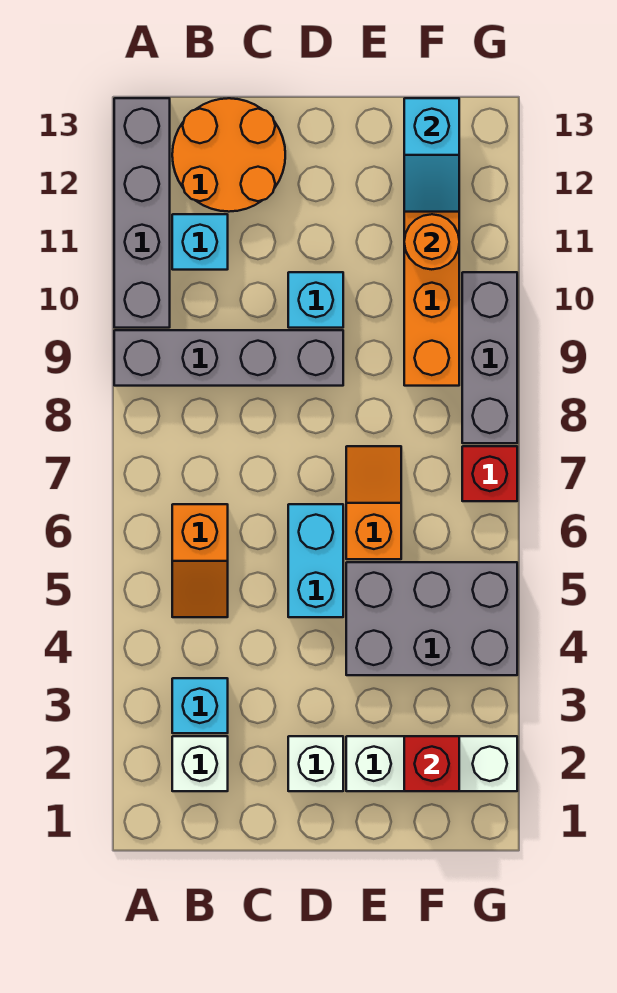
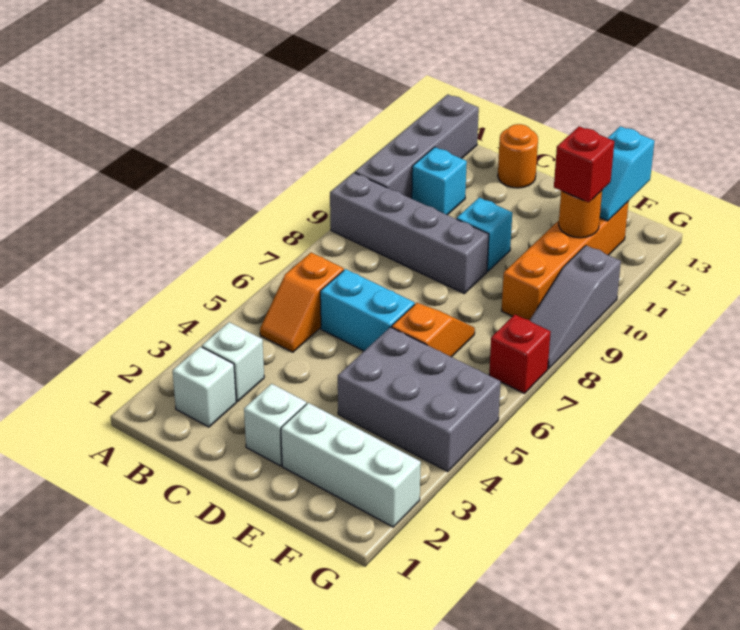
cyan brick B3 level 1 -> white brick B3 level 1
orange round brick B12:C13 level 1 -> orange round brick C13 level 1
cyan brick D5:D6 level 1 -> cyan brick C6:D6 level 1
red brick F2 level 2 -> red brick F11 level 3
grey brick G8:G10 level 1 -> grey slope G8:G10 level 1 top 10

